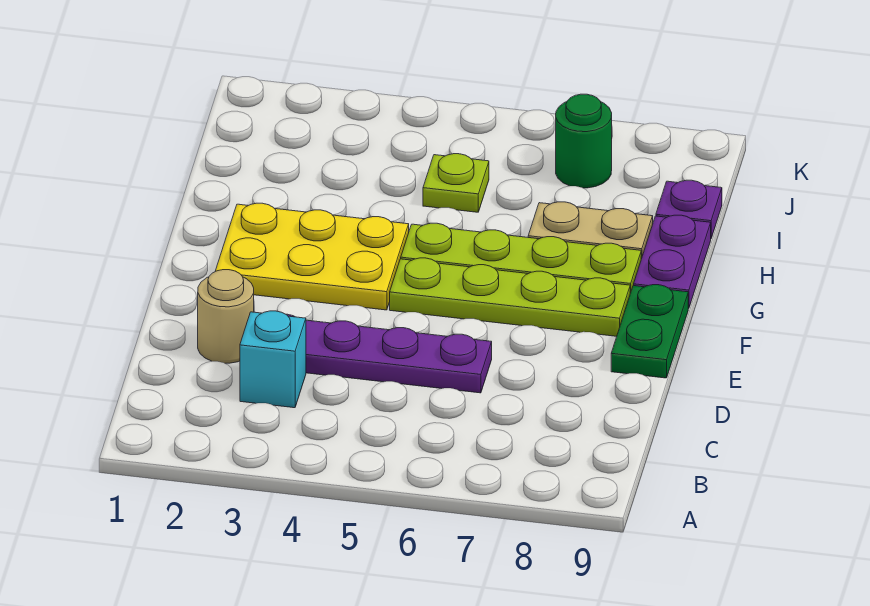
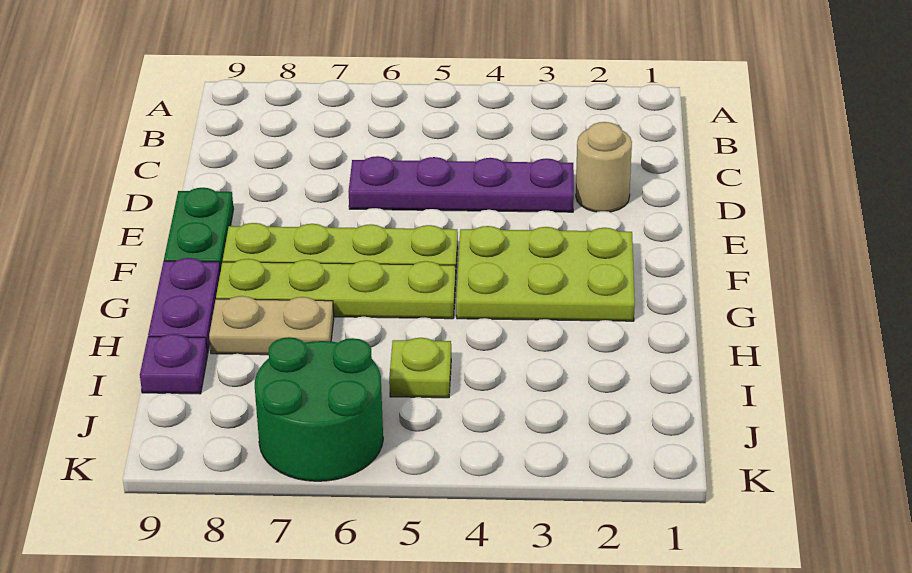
cyan brick C3 level 1 -> none
yellow plate F2:G4 level 1 -> lime plate F2:G4 level 1
green round brick J7 level 1 -> green round brick J6:K7 level 1

